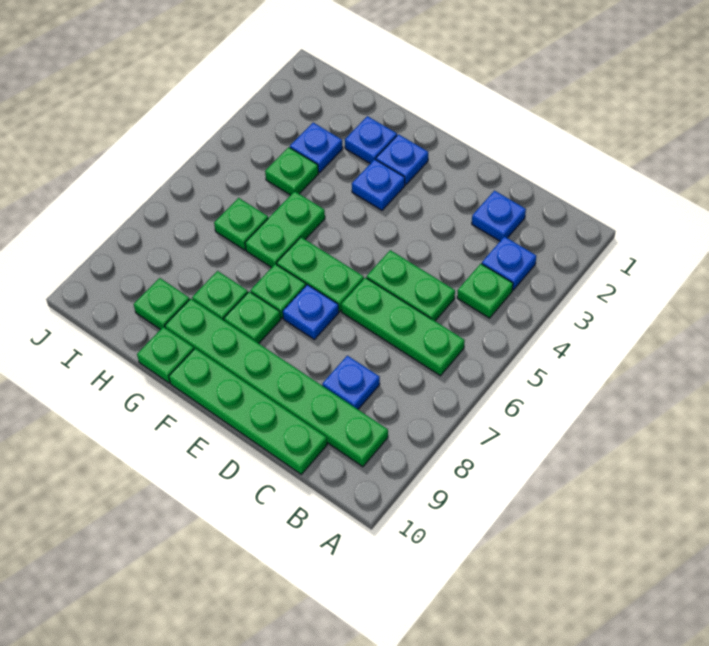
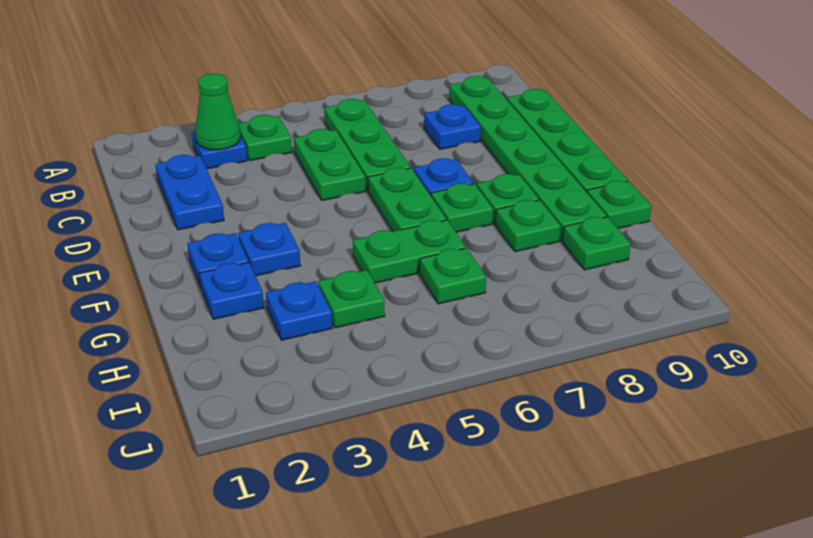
none -> green cone B3 level 2
blue plate C2 level 1 -> blue plate C2:D2 level 1

